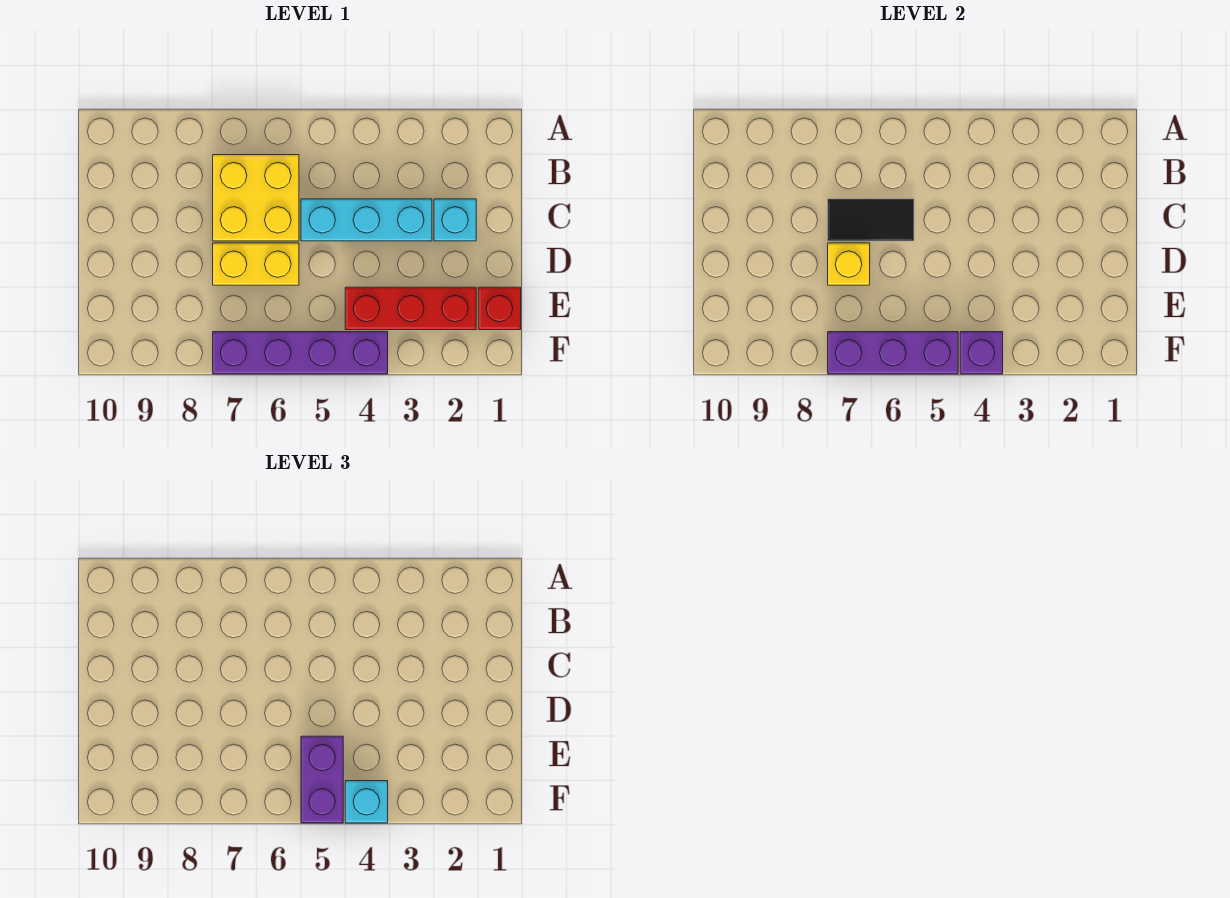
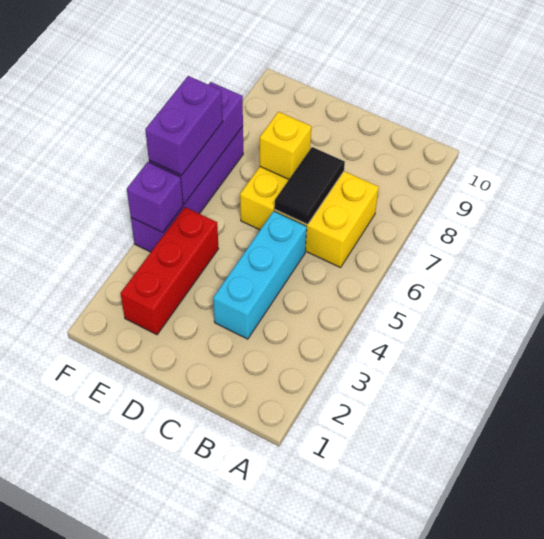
cyan brick C2 level 1 -> none
red brick E1 level 1 -> none
purple brick E5:F5 level 3 -> purple brick F5:F6 level 3
cyan brick F4 level 3 -> none

